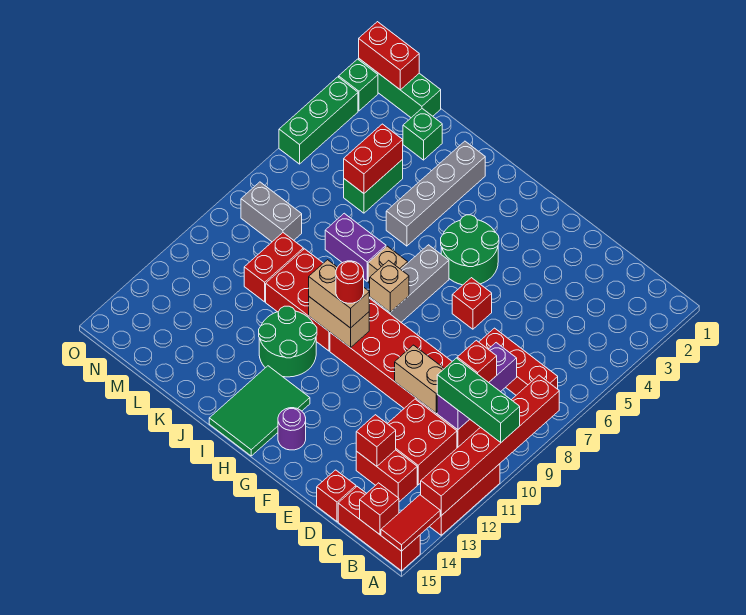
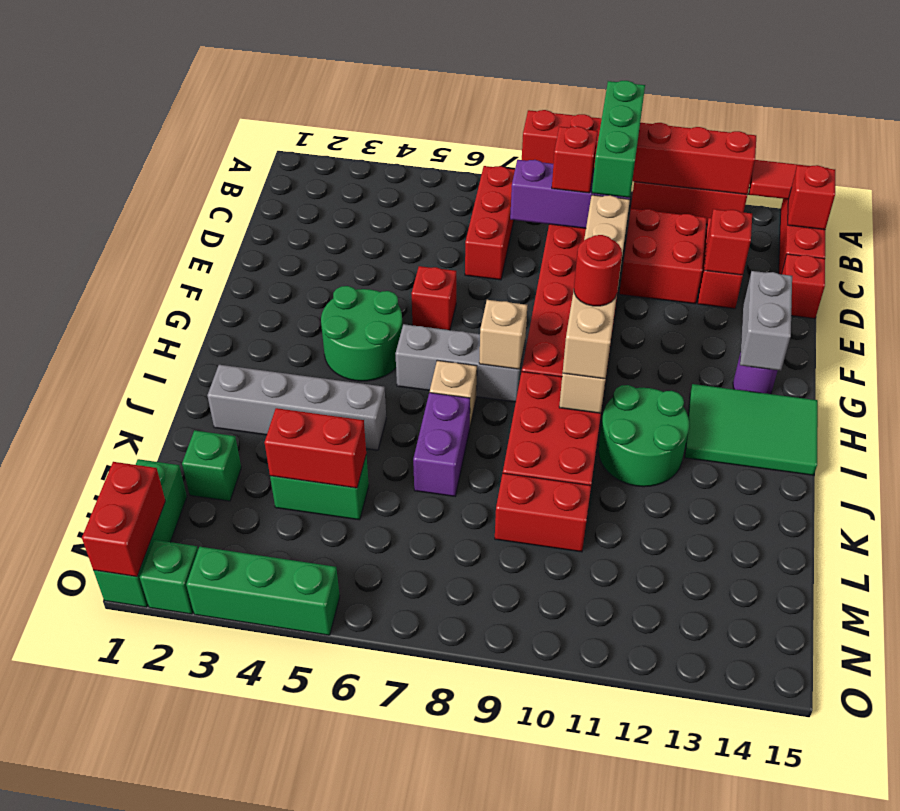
grey brick M8:N8 level 1 -> grey brick F14:G14 level 2

